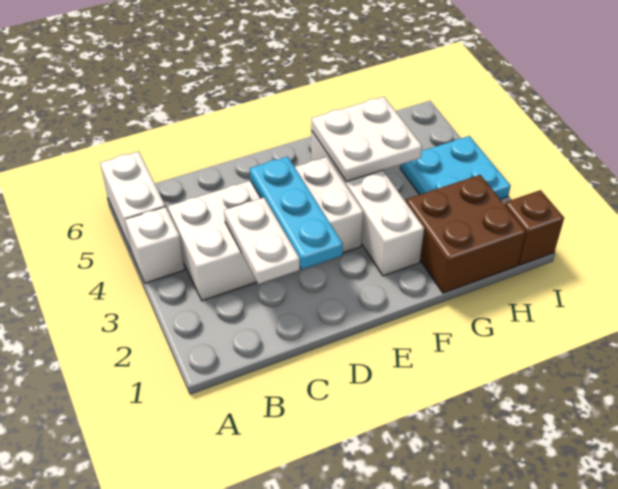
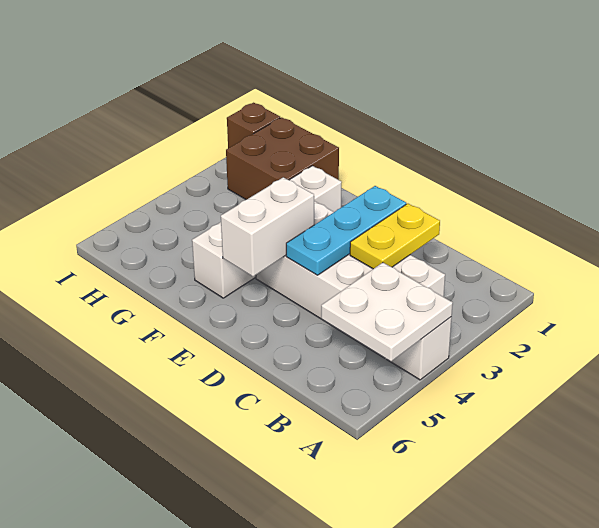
white brick A5:A6 level 1 -> white brick E4:E5 level 2
white plate C2:C3 level 2 -> yellow plate C2:C3 level 2
white plate F4:G5 level 2 -> white plate A4:B5 level 2
cyan plate H3:I4 level 1 -> none

